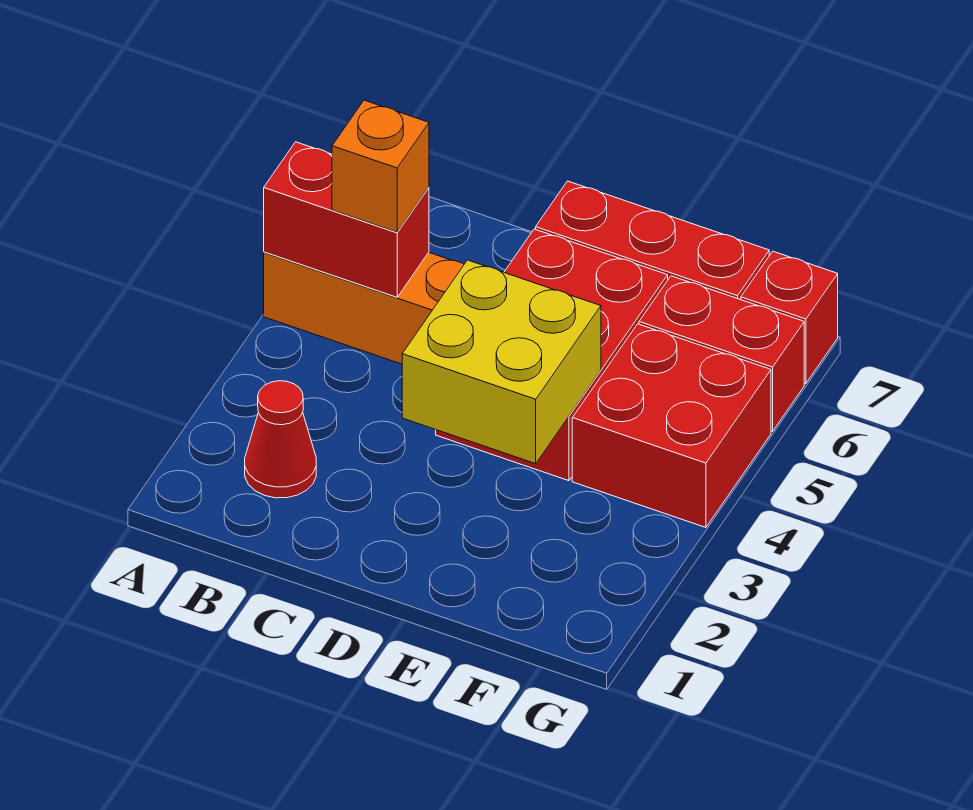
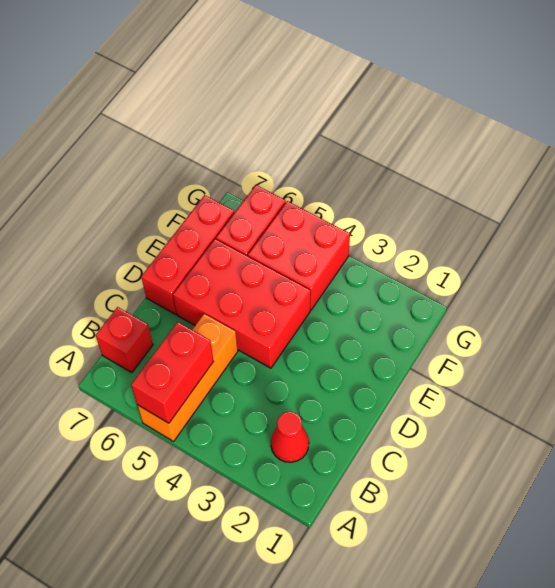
orange brick B5 level 3 -> none
yellow brick D3:E4 level 2 -> none
red brick G7 level 1 -> red brick B7 level 1

